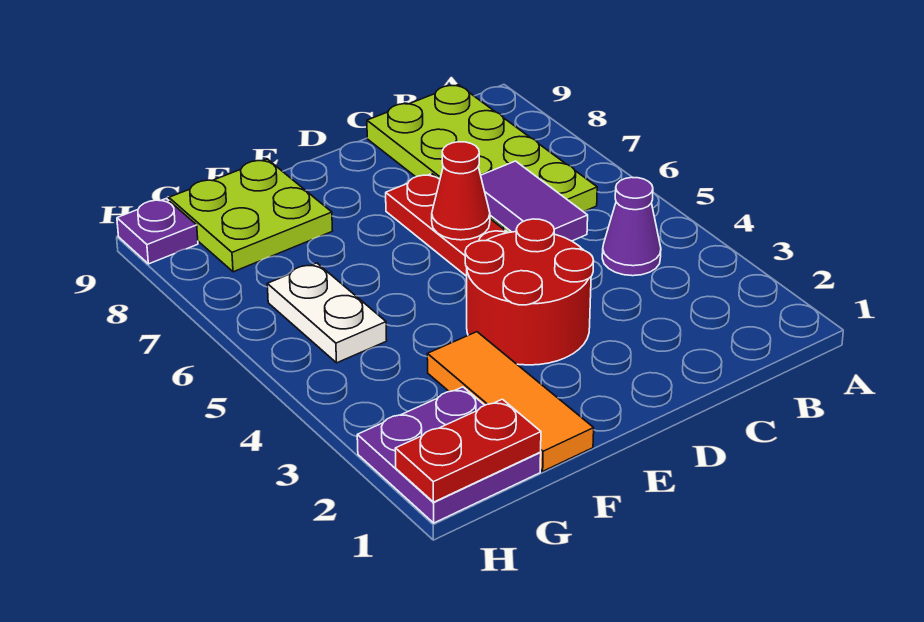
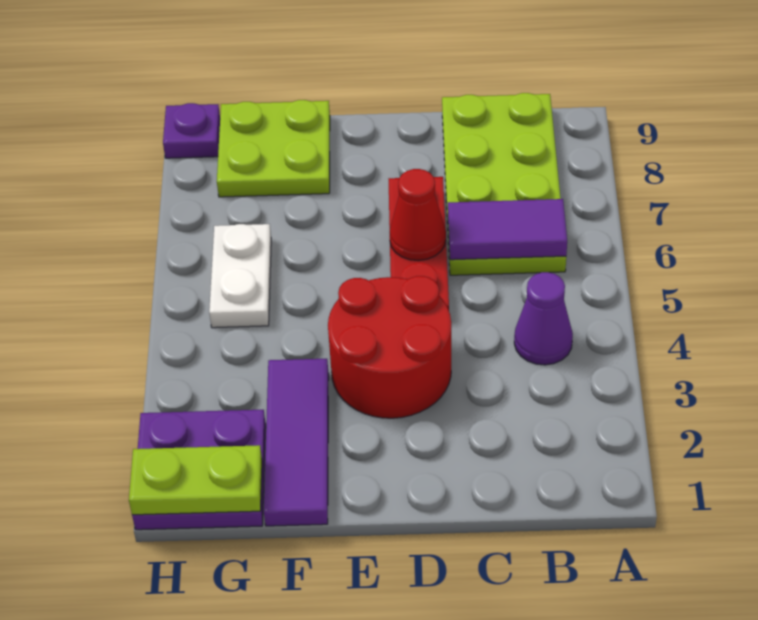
purple tile C5:C6 level 2 -> purple tile B6:C6 level 2
orange tile F1:F3 level 1 -> purple tile F1:F3 level 1
red plate G1:H1 level 2 -> lime plate G1:H1 level 2

